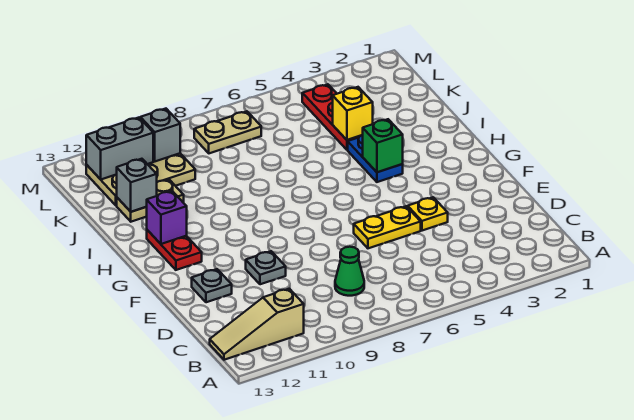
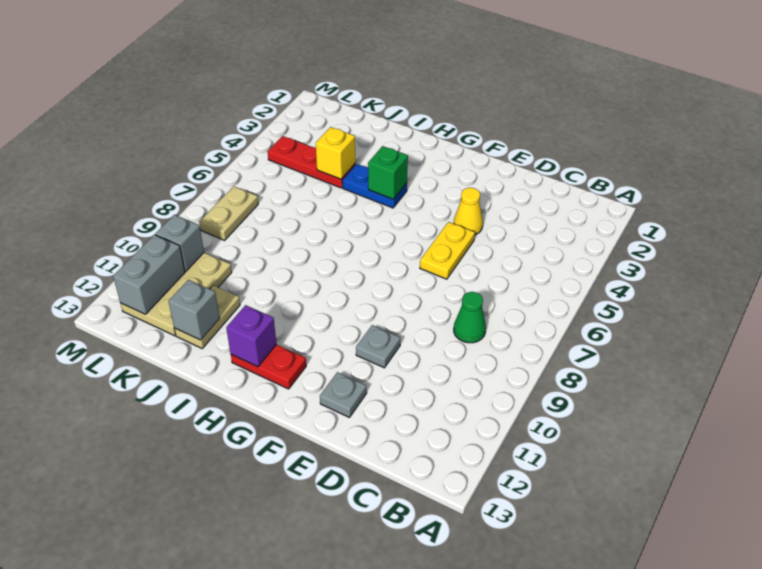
tan slope B11:B13 level 1 top 11 -> none
yellow plate E4 level 1 -> yellow cone E4 level 1

